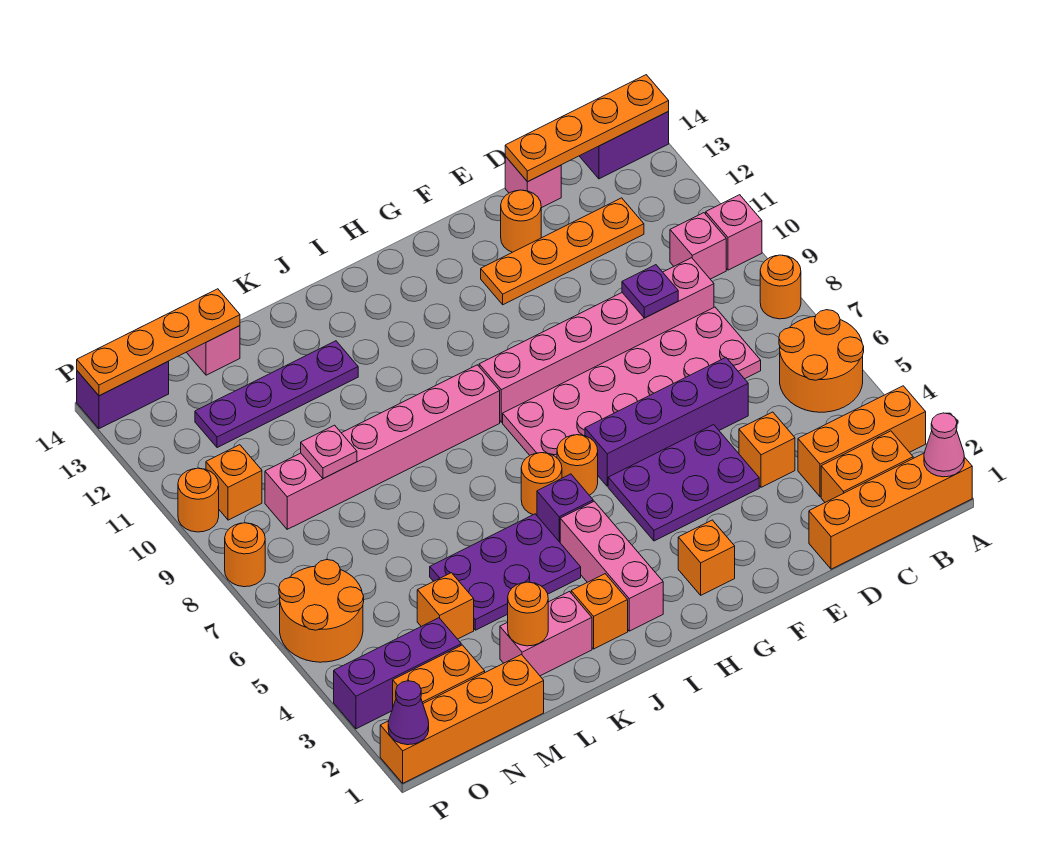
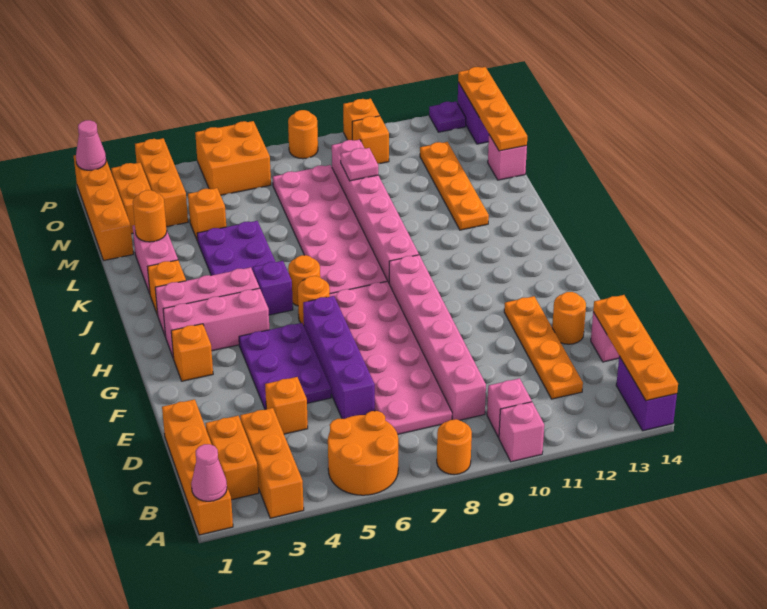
purple plate D9 level 2 -> purple plate P13 level 1
none -> pink brick H2:H4 level 1
none -> pink plate I7:N8 level 1
purple plate K12:N12 level 1 -> orange plate K12:N12 level 1
purple brick N3:P3 level 1 -> orange brick N3:P3 level 1
orange round brick O5:P6 level 1 -> orange brick O5:P6 level 1
purple cone P1 level 2 -> pink cone P1 level 2
orange round brick P10 level 1 -> orange brick P10 level 1

